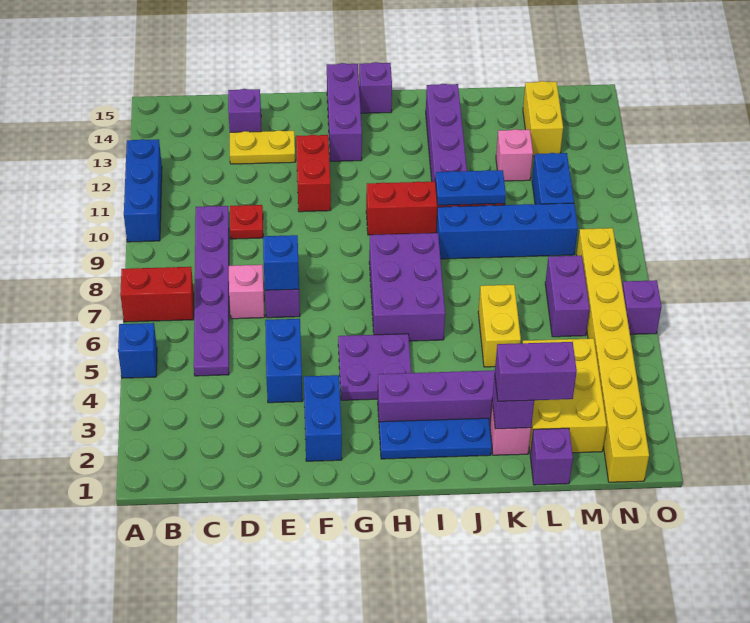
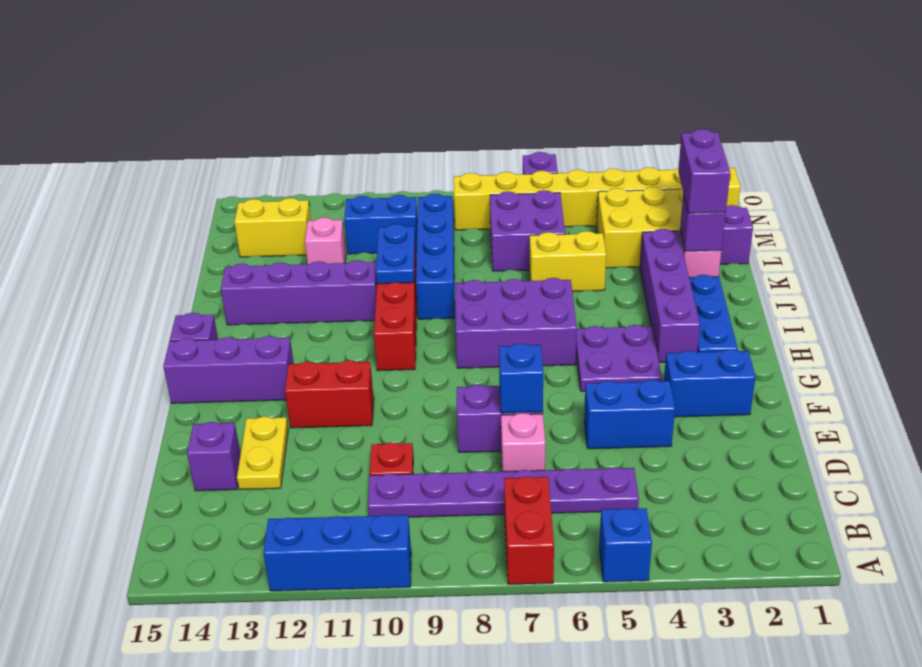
purple brick M6:M7 level 1 -> purple brick L6:M7 level 1

